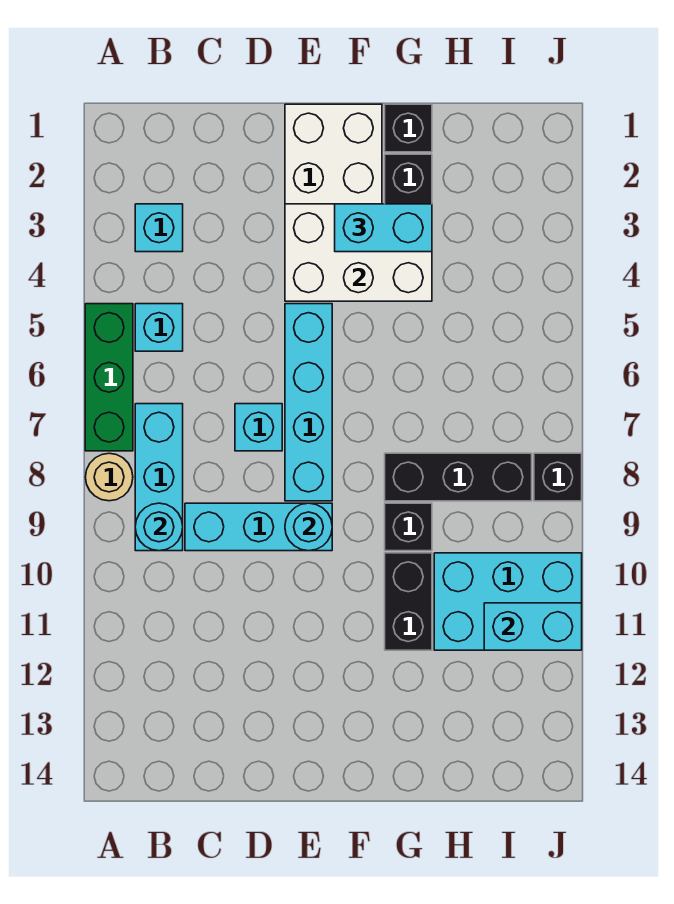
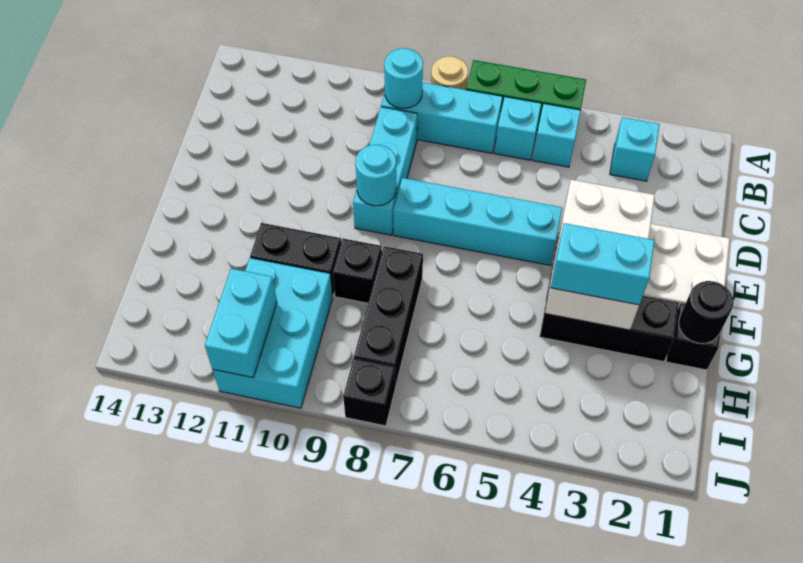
cyan brick D7 level 1 -> cyan brick B6 level 1
cyan brick F3:G3 level 3 -> cyan brick G3:G4 level 3
none -> black round brick G1 level 2

